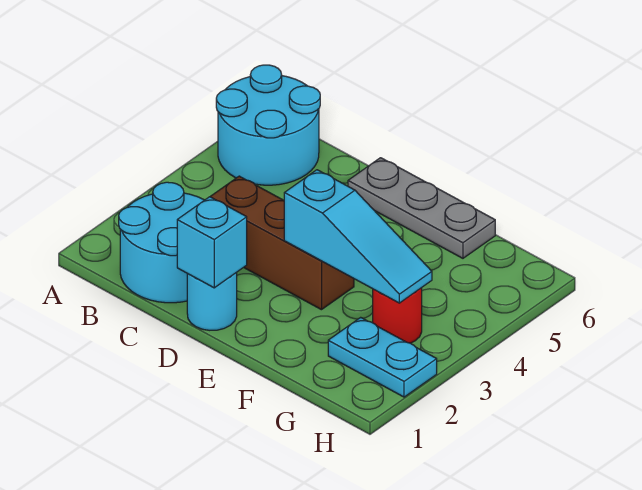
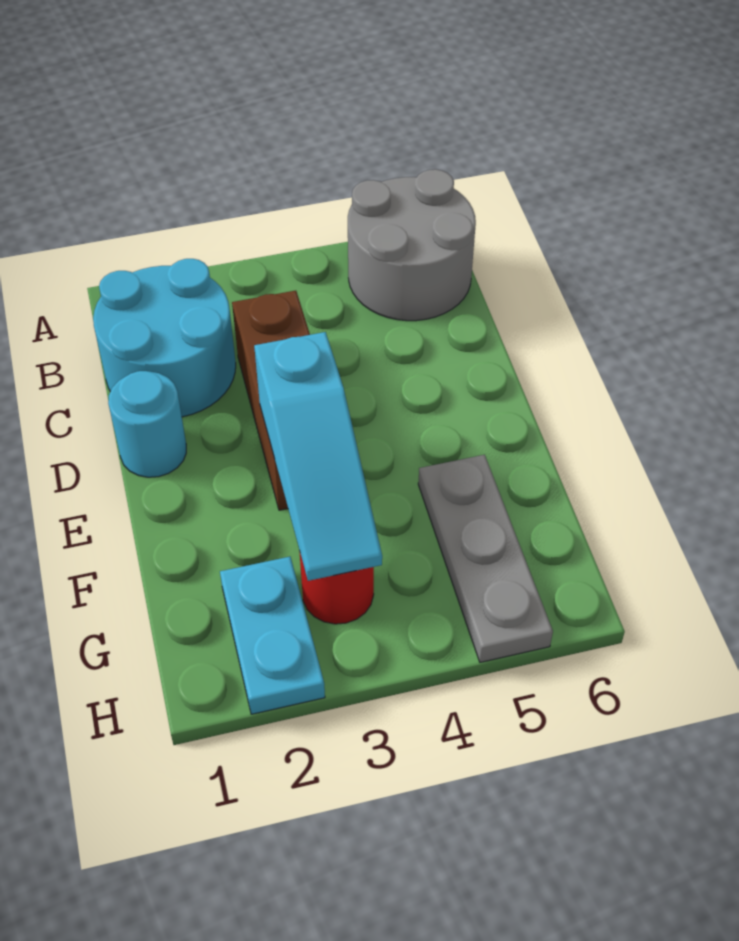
cyan round brick A5:B6 level 1 -> grey round brick A5:B6 level 1
cyan brick D1 level 2 -> none
grey plate D6:F6 level 1 -> grey plate F5:H5 level 1

